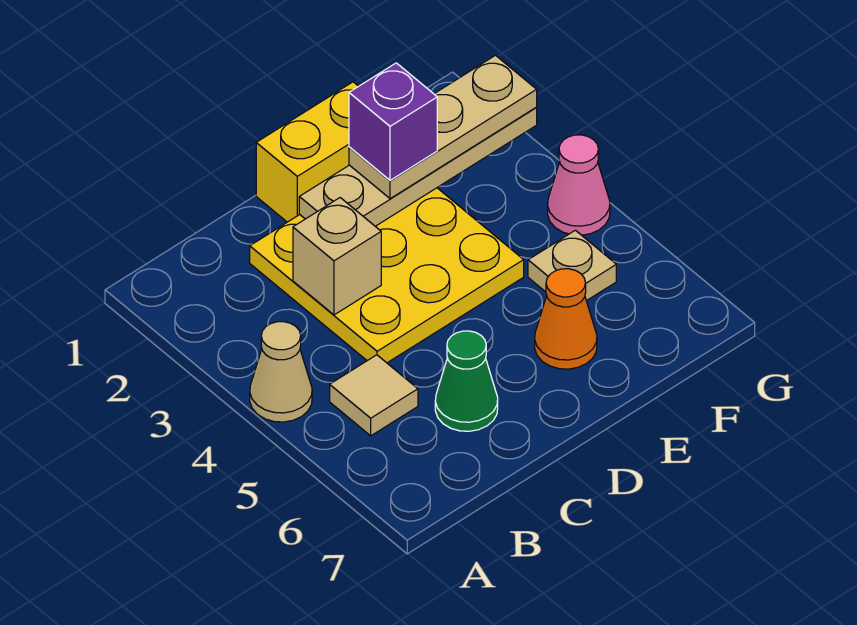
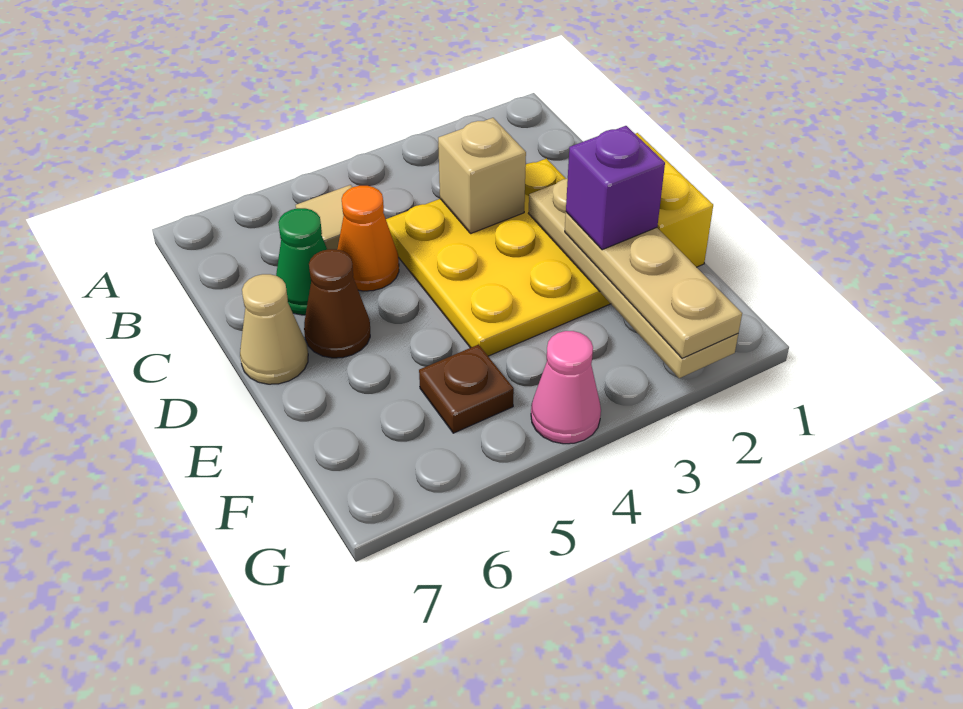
tan cone A4 level 1 -> tan cone D7 level 1
none -> brown cone D6 level 1
orange cone E6 level 1 -> orange cone C5 level 1
tan plate F5 level 1 -> brown plate F5 level 1

